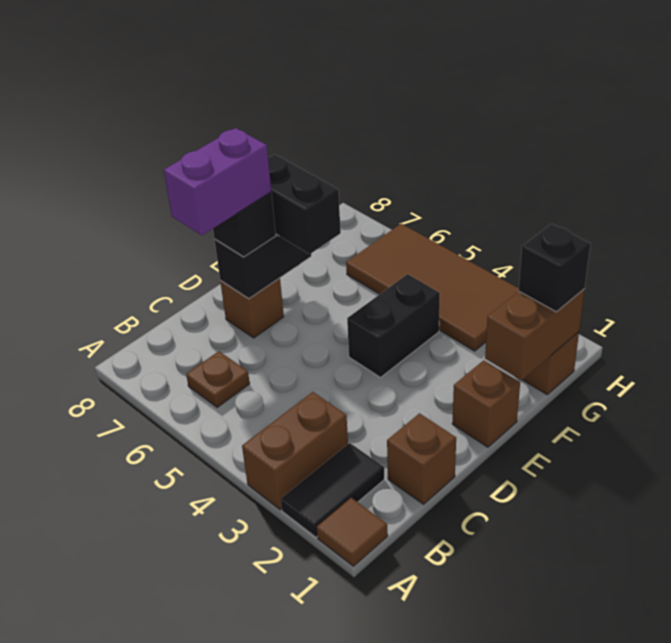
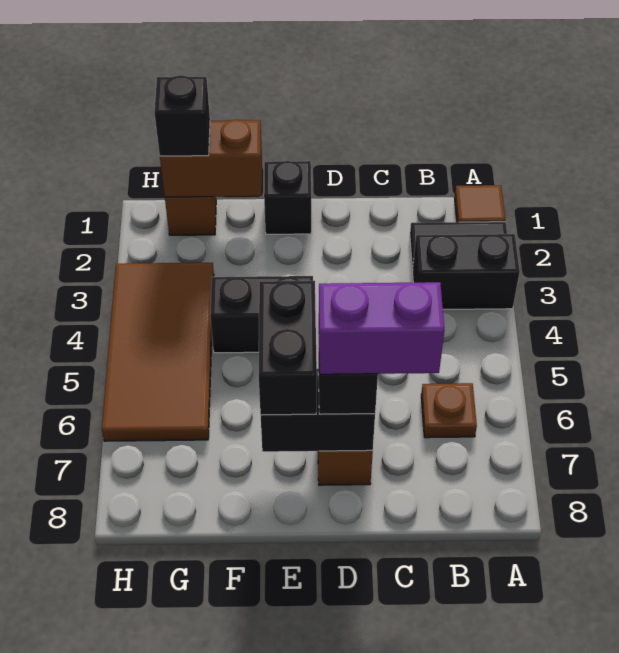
brown brick A3:B3 level 1 -> black brick A3:B3 level 1
brown brick C1 level 1 -> none
brown brick E1 level 1 -> black brick E1 level 1

